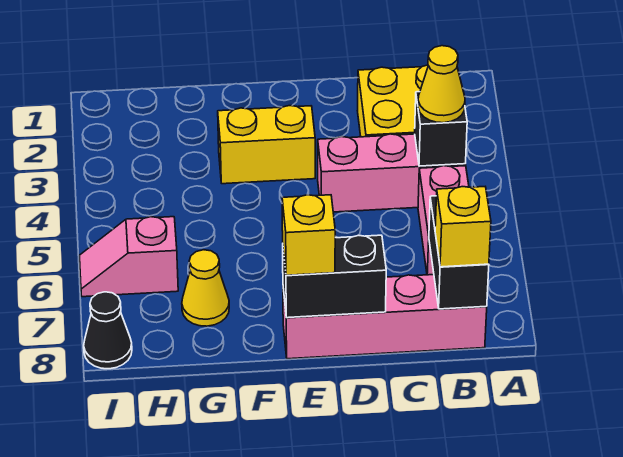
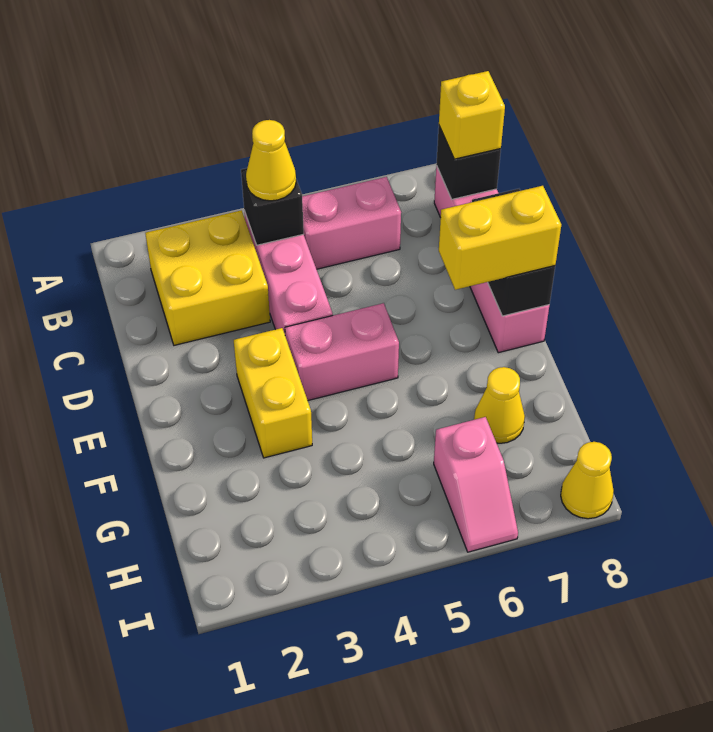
black brick B7:B8 level 2 -> black brick B8 level 2
none -> pink brick E4:E5 level 1
yellow brick E8 level 3 -> yellow brick E7:E8 level 3
black cone I8 level 1 -> yellow cone I8 level 1

